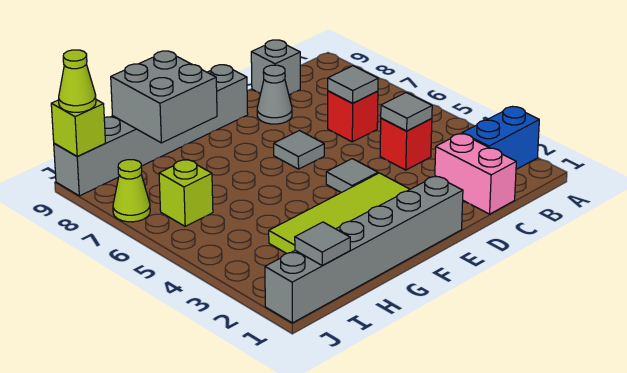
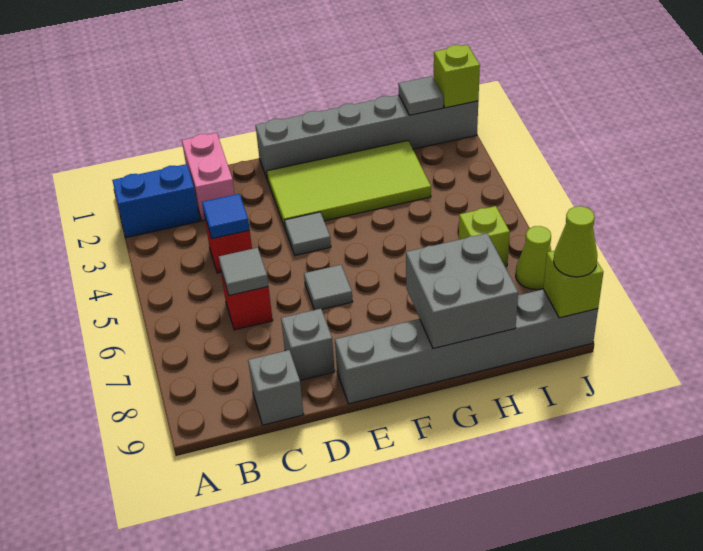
grey tile C4 level 2 -> blue tile C4 level 2
grey cone D8 level 1 -> grey brick D8 level 1
none -> lime brick J1 level 2

